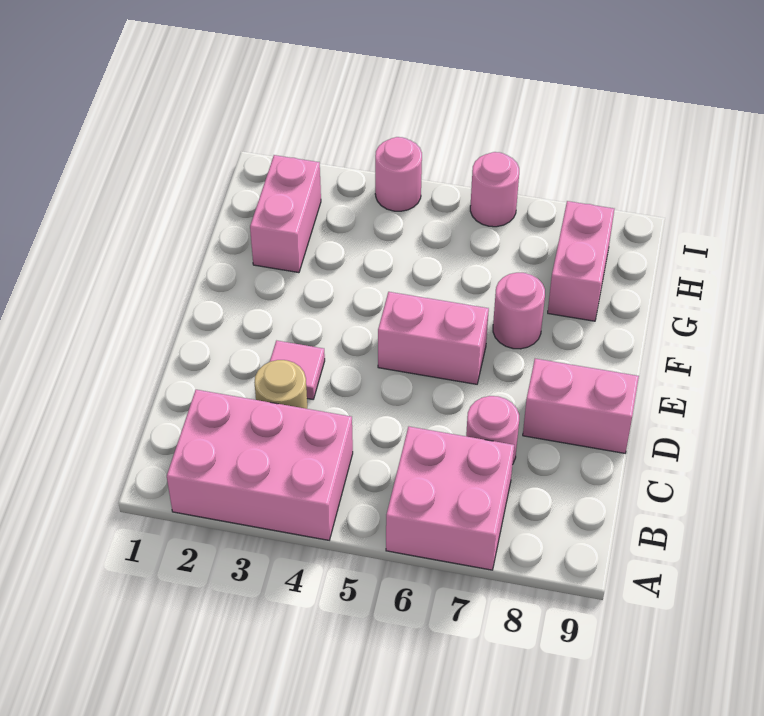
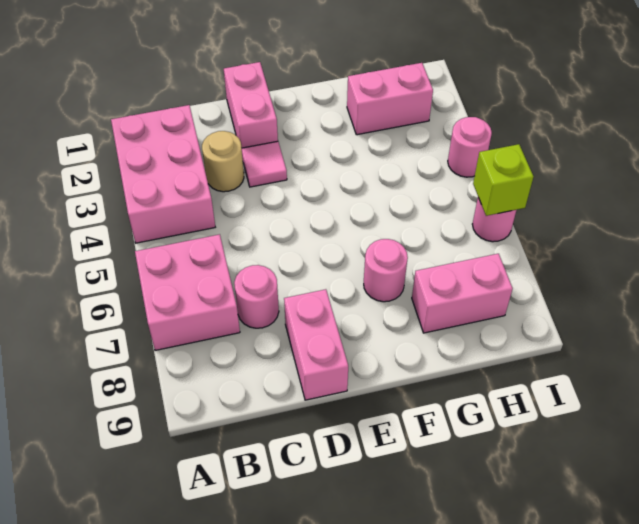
pink brick E5:E6 level 1 -> pink brick D1:D2 level 1
none -> lime brick I6 level 2

